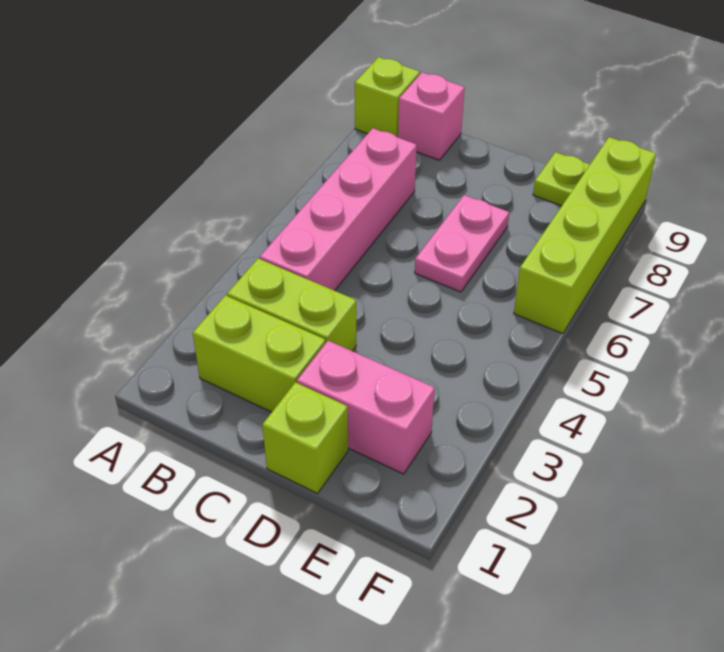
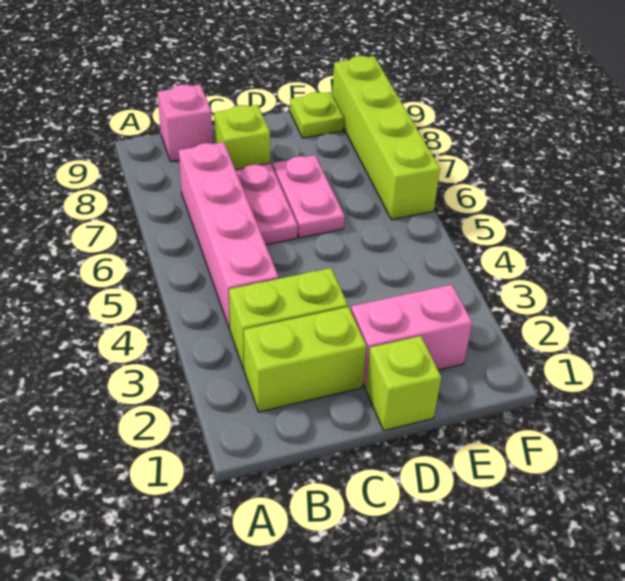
lime brick A9 level 1 -> lime brick C8 level 1
none -> pink plate C6:C7 level 1

